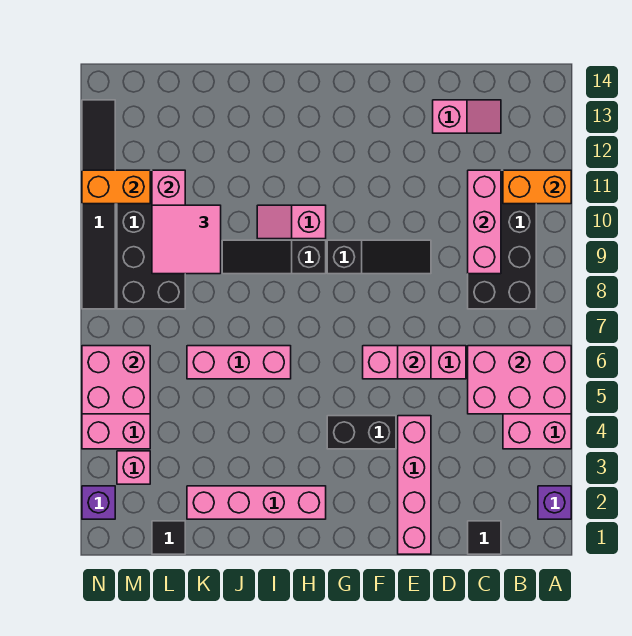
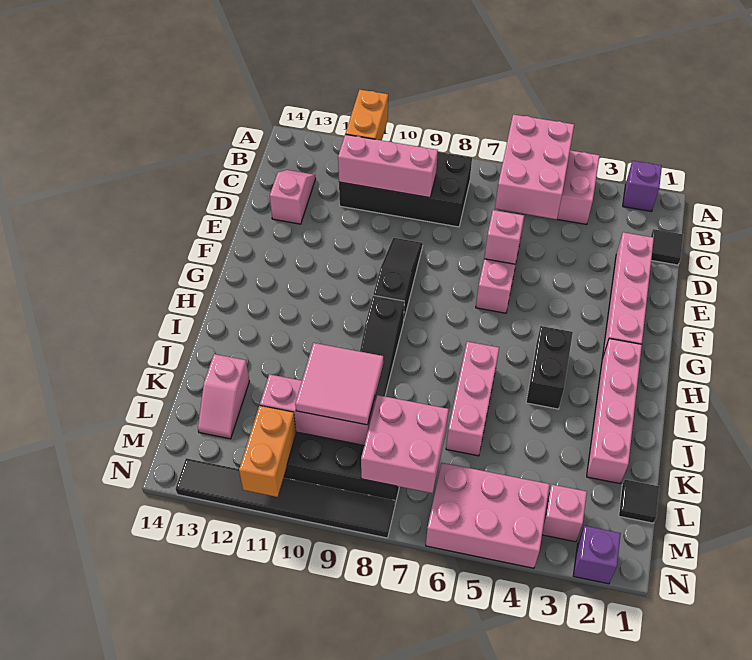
pink brick E1:E4 level 1 -> pink brick D2:G2 level 1
black brick F4:G4 level 1 -> black brick H4:I4 level 1
pink slope H10:I10 level 1 top H -> pink slope K13:L13 level 1 top K
pink brick M5:N6 level 2 -> pink brick L7:M8 level 2

